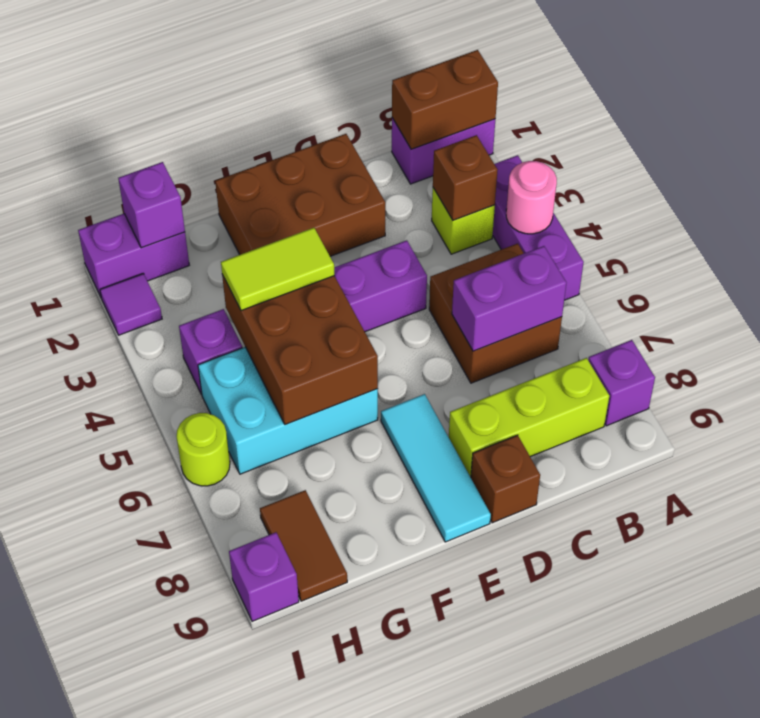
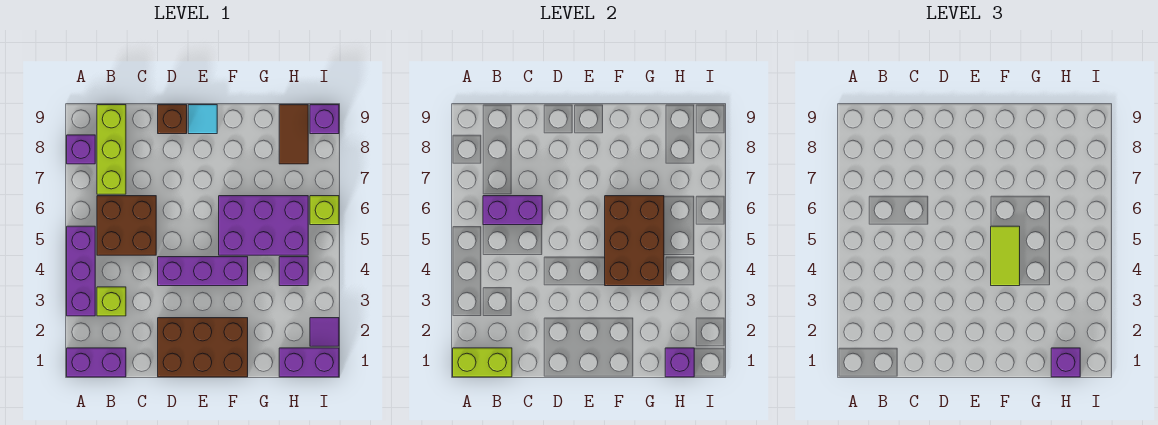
brown brick A1:B1 level 2 -> lime brick A1:B1 level 2
pink round brick A4 level 2 -> none
brown brick B3 level 2 -> none
lime brick B8:D8 level 1 -> lime brick B7:B9 level 1
cyan tile E7:E9 level 1 -> cyan tile E9 level 1
lime tile F4:G4 level 3 -> lime tile F4:F5 level 3
cyan brick F5:H6 level 1 -> purple brick F5:H6 level 1
none -> purple brick H1 level 3
lime round brick I6 level 1 -> lime brick I6 level 1

